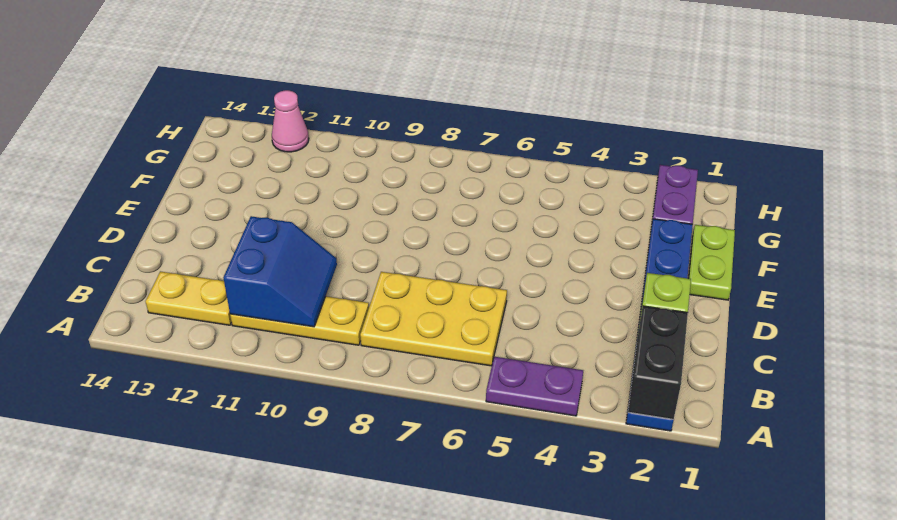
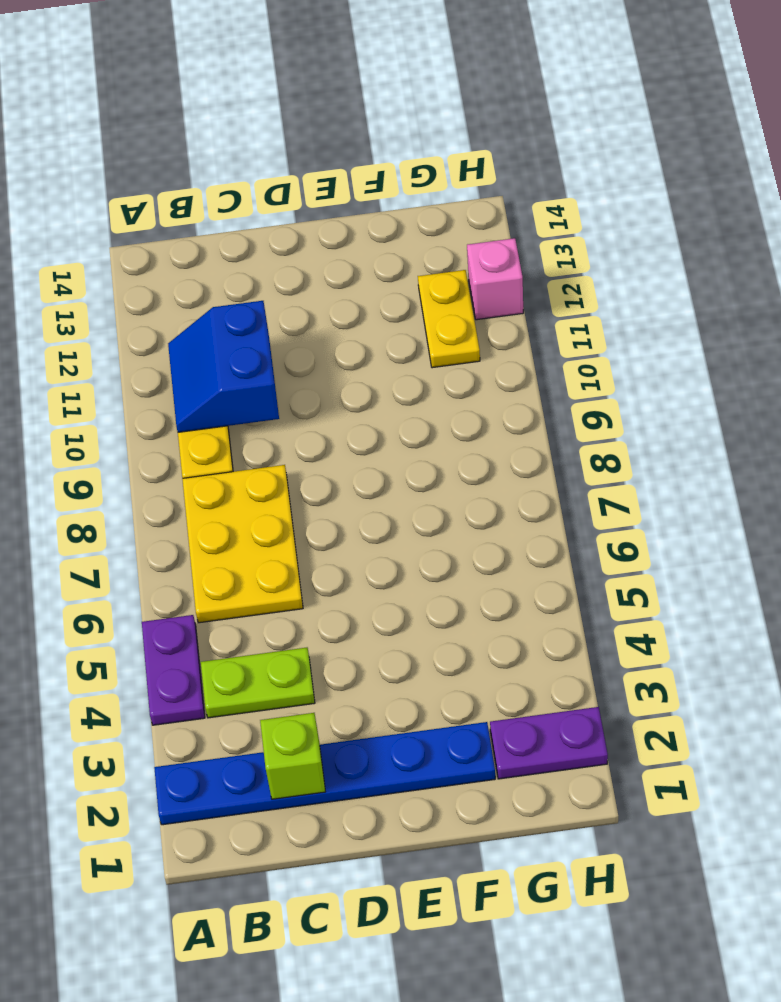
black brick A2:B2 level 2 -> none
blue slope B10:C11 level 2 top 11 -> blue slope B10:C11 level 2 top C
yellow plate B12:B13 level 1 -> yellow plate G11:G12 level 1
lime plate E1:F1 level 1 -> lime plate B4:C4 level 1
pink cone H12 level 1 -> pink brick H12 level 1

